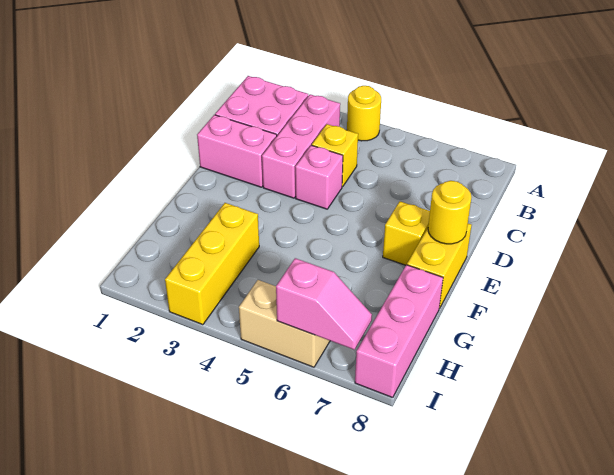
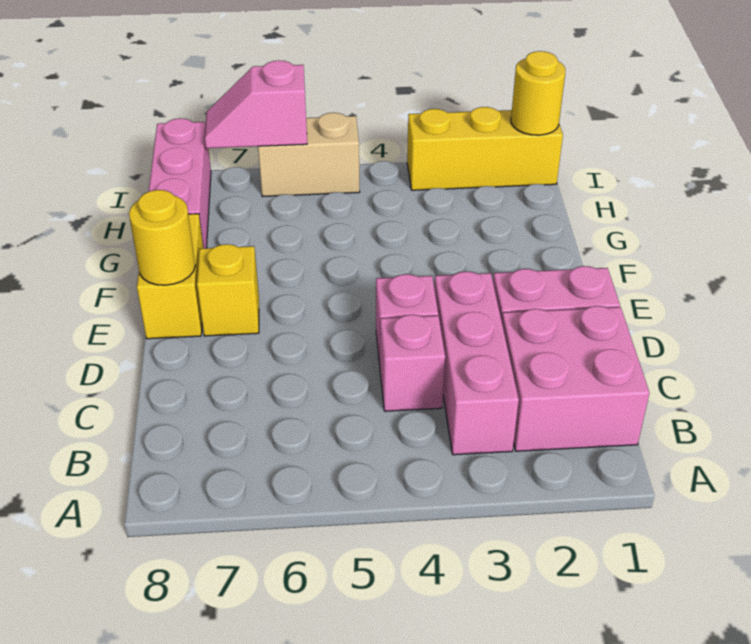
yellow round brick A4 level 1 -> yellow round brick I1 level 2
yellow brick C4 level 1 -> pink brick C4 level 1
yellow brick G3:I3 level 1 -> yellow brick I1:I3 level 1

